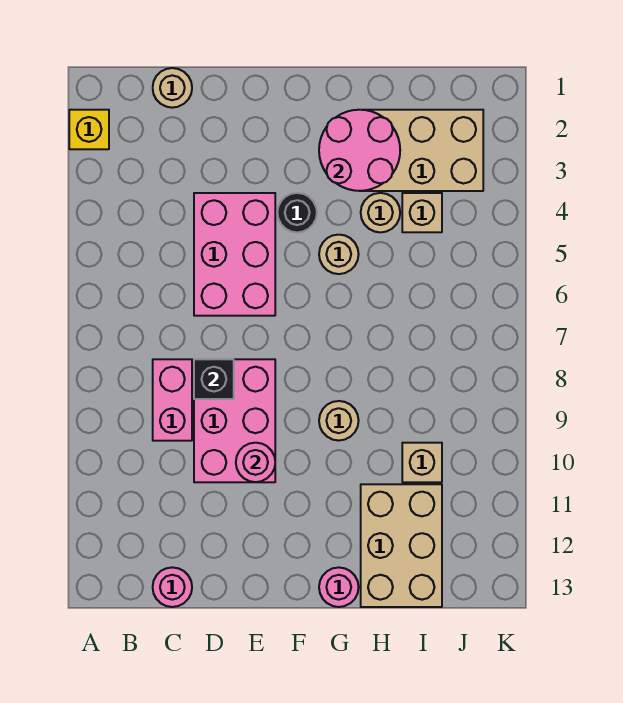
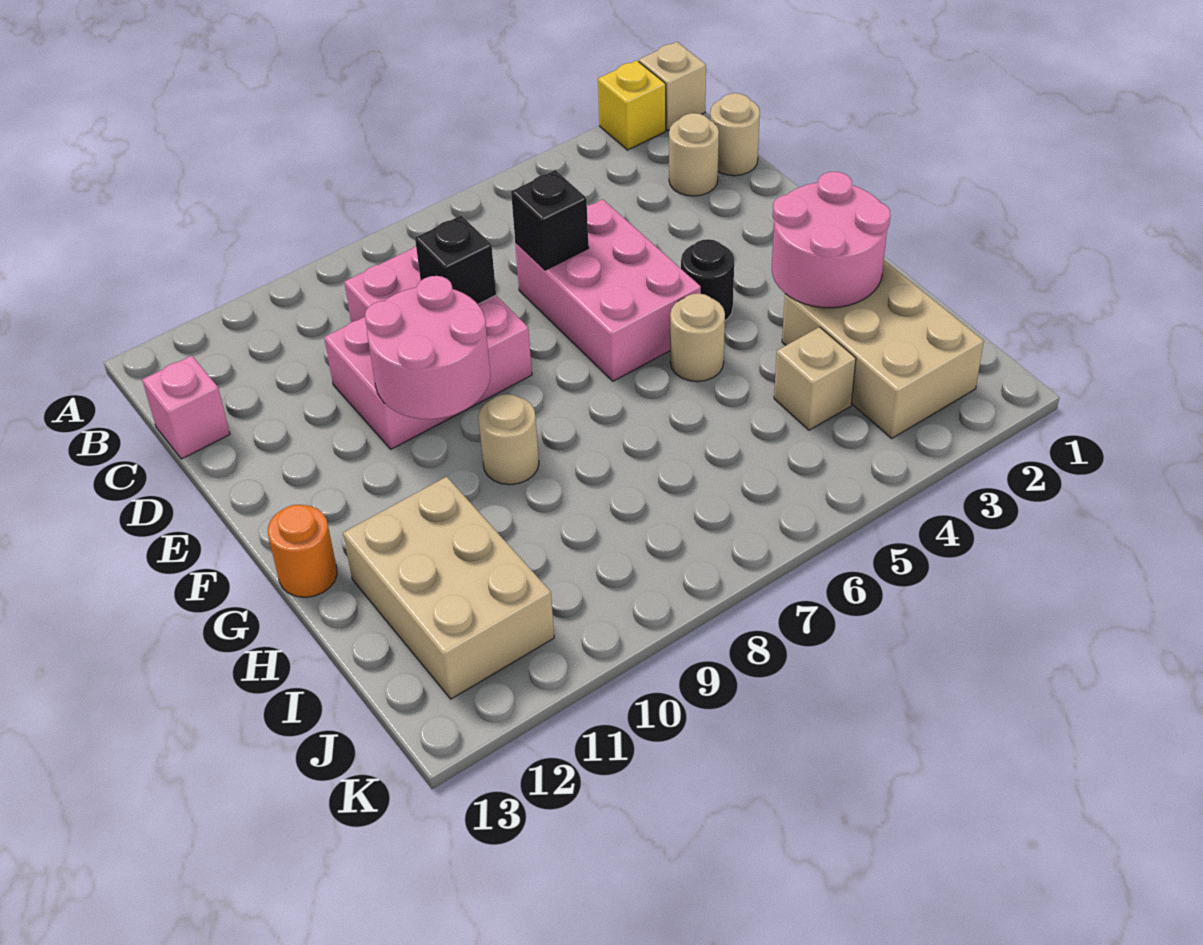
pink round brick C13 level 1 -> pink brick C13 level 1
pink brick D4:E6 level 1 -> pink brick D5:F6 level 1
none -> black brick D6 level 2
pink round brick E10 level 2 -> pink round brick E9:F10 level 2
pink round brick G13 level 1 -> orange round brick G13 level 1
tan round brick H4 level 1 -> tan round brick C2 level 1
tan brick H11:I13 level 1 -> tan brick H11:J12 level 1
tan brick I10 level 1 -> tan brick A1 level 1

